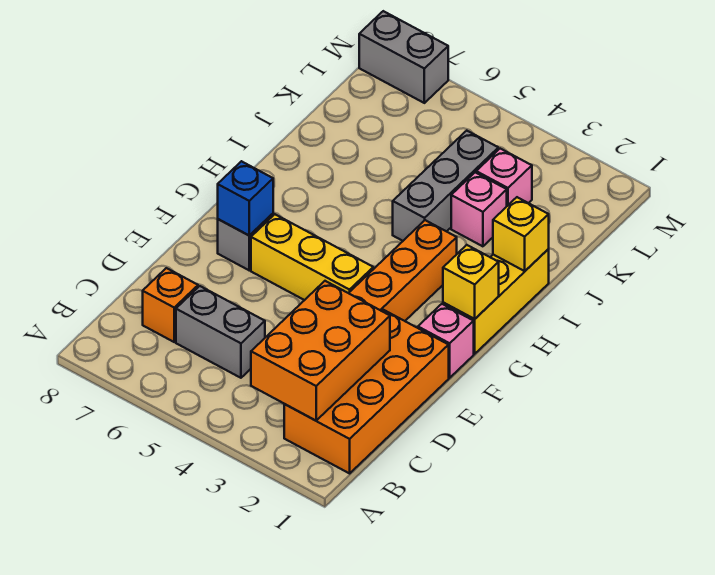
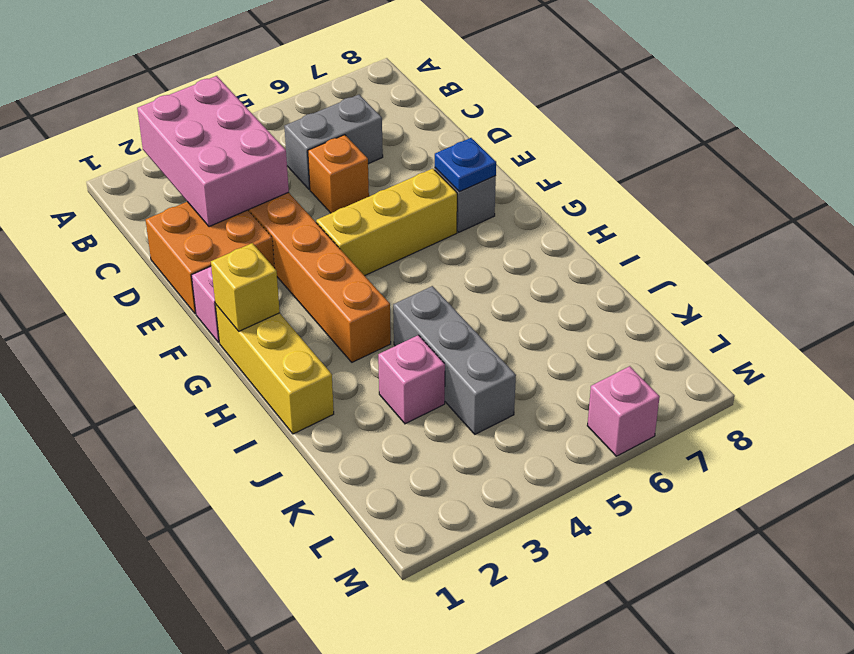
orange brick B1:E2 level 1 -> orange brick D1:E2 level 1
orange brick B2:D3 level 2 -> pink brick B2:D3 level 2
orange brick C7 level 1 -> orange brick D5 level 1
blue brick F7 level 2 -> blue plate F7 level 2
yellow brick I1 level 2 -> none
pink brick K3 level 1 -> pink brick M6 level 1
grey brick M7:M8 level 1 -> none

